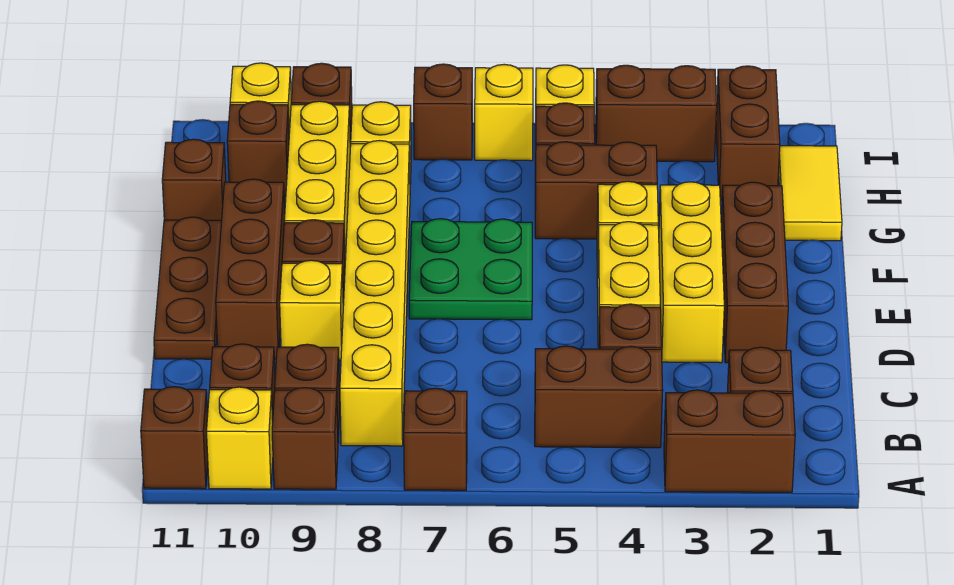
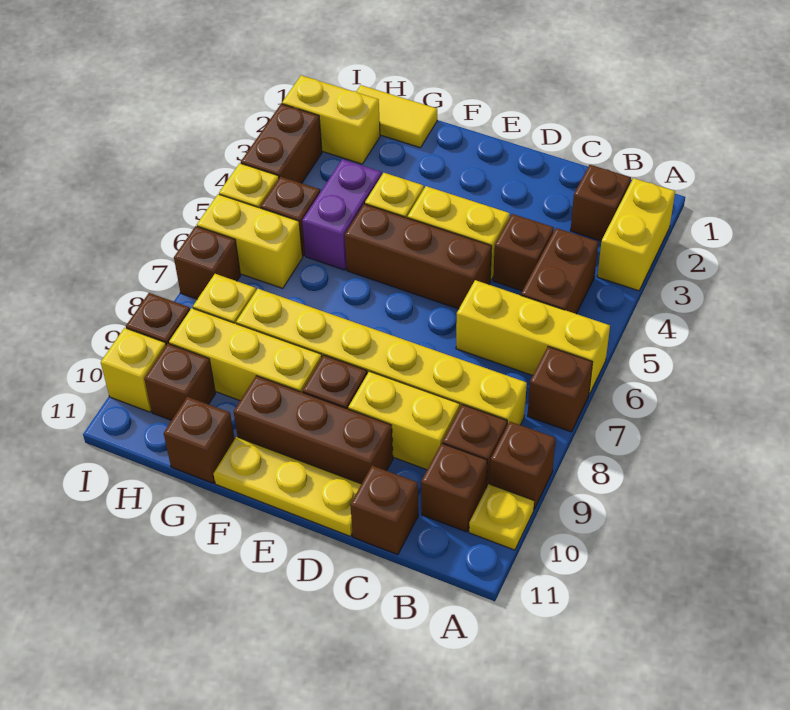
brown brick A2:A3 level 1 -> yellow brick A2:A3 level 1
yellow brick A10 level 1 -> yellow plate A10 level 1
brown brick A11 level 1 -> brown brick C11 level 1
brown brick D2:F2 level 1 -> brown brick D5:F5 level 1
yellow brick D3:F3 level 1 -> yellow brick A6:C6 level 1
yellow brick D9 level 1 -> yellow brick C9:D9 level 1
brown plate D11:F11 level 1 -> yellow plate D11:F11 level 1
green plate E6:F7 level 1 -> none
brown brick G4:G5 level 1 -> purple brick G4:G5 level 1
brown brick H2:I2 level 1 -> yellow brick H2:I2 level 1
yellow brick I6 level 1 -> yellow brick H6:I6 level 1

